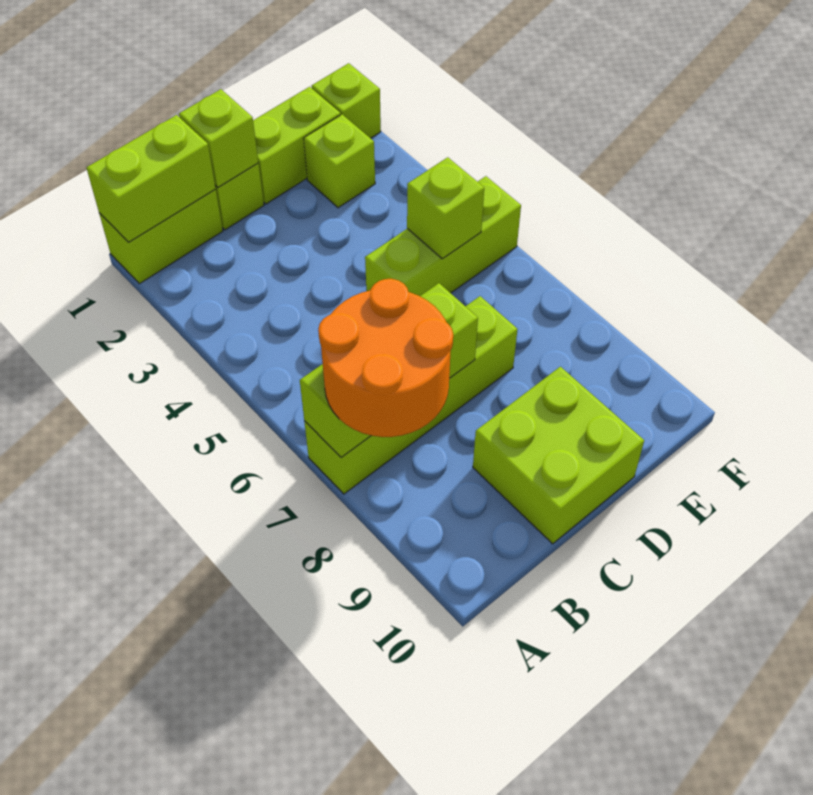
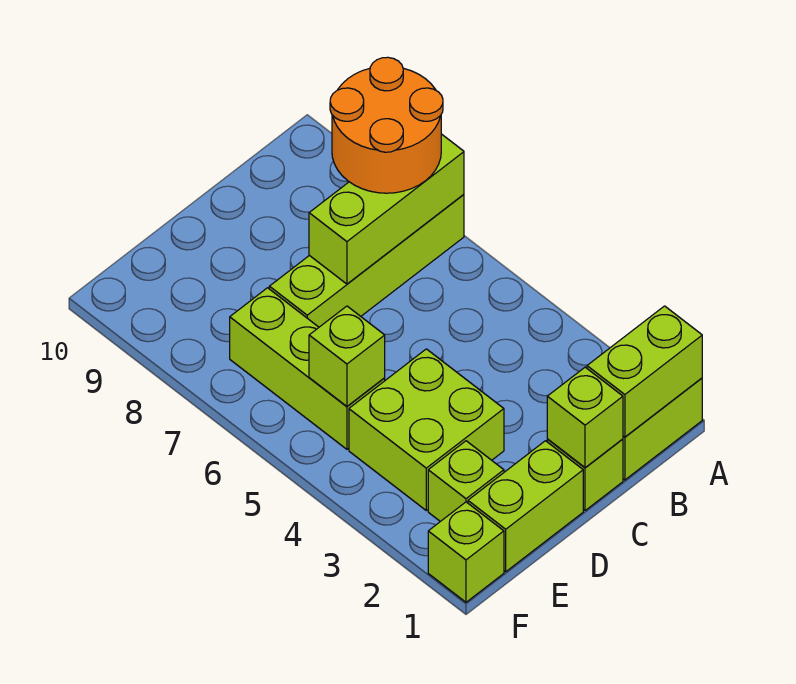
lime brick C9:D10 level 1 -> lime brick D3:E4 level 1
lime brick D5:F5 level 1 -> lime brick E5:E7 level 1

